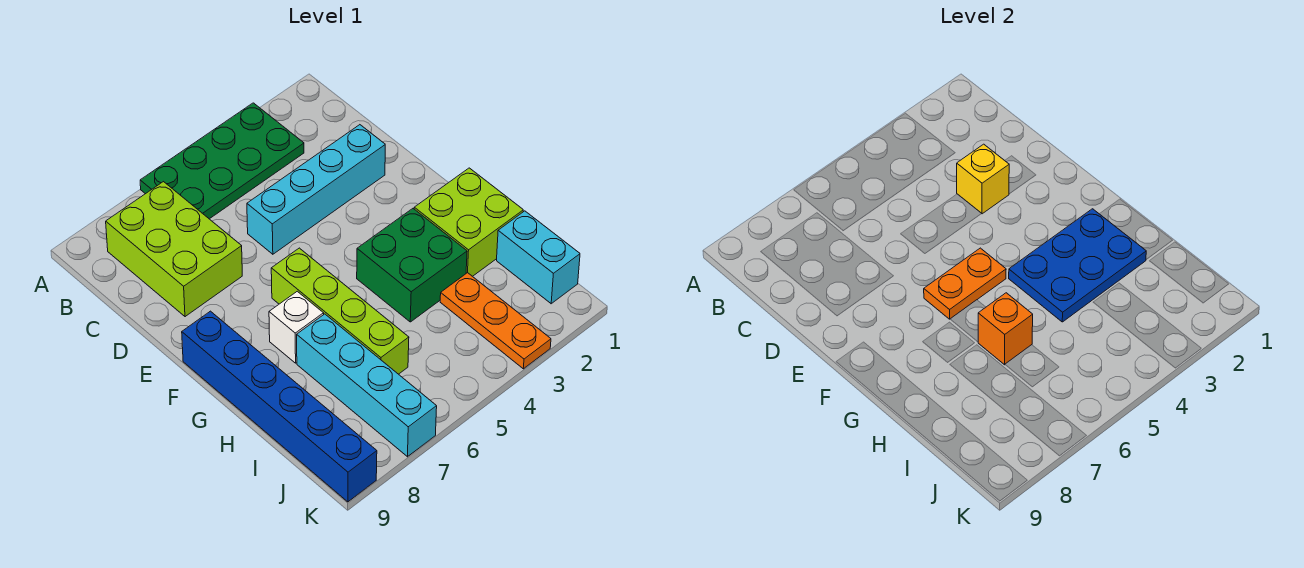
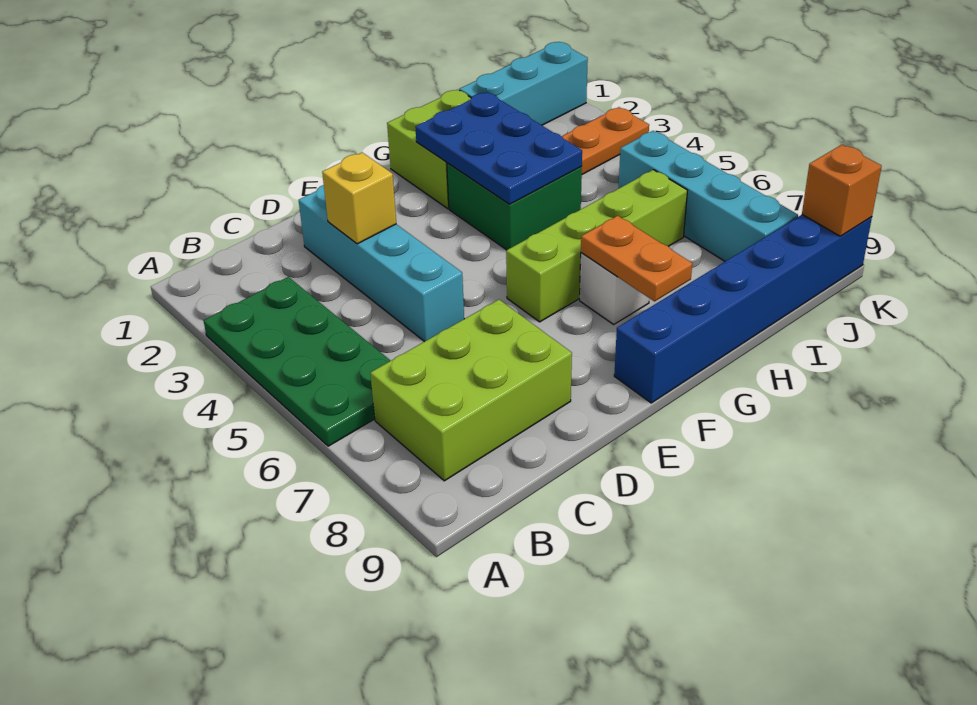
orange plate F5:F6 level 2 -> orange plate G7:G8 level 2
orange brick H6 level 2 -> orange brick K9 level 2
cyan brick H7:K7 level 1 -> cyan brick J5:J8 level 1
cyan brick I1:J1 level 1 -> cyan brick I1:K1 level 1

